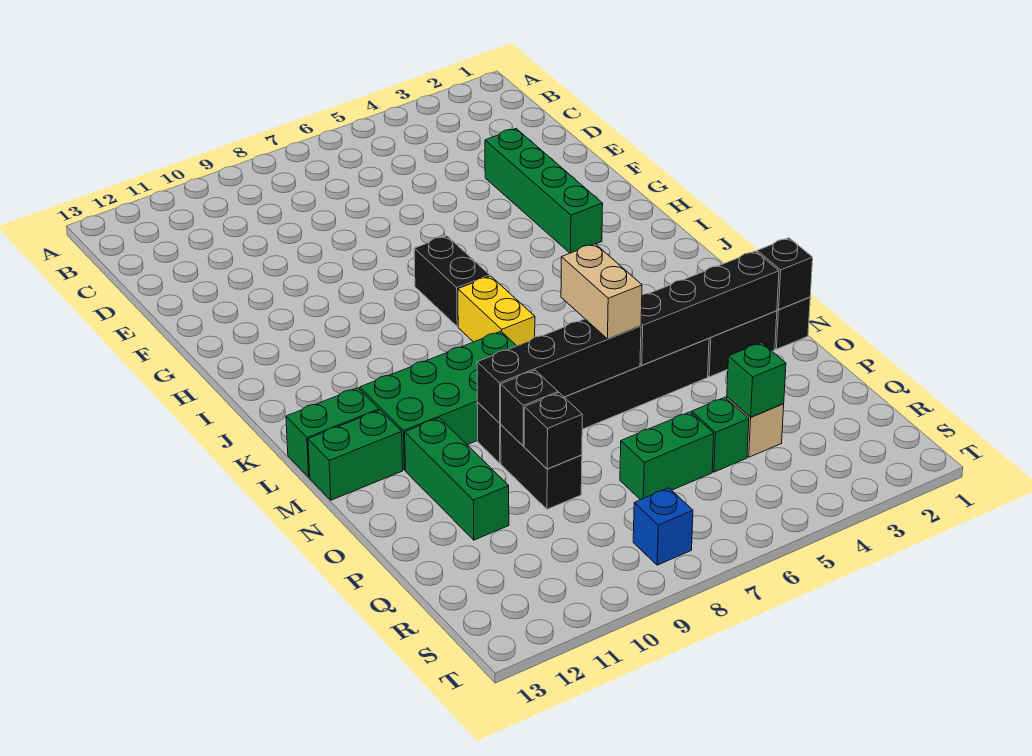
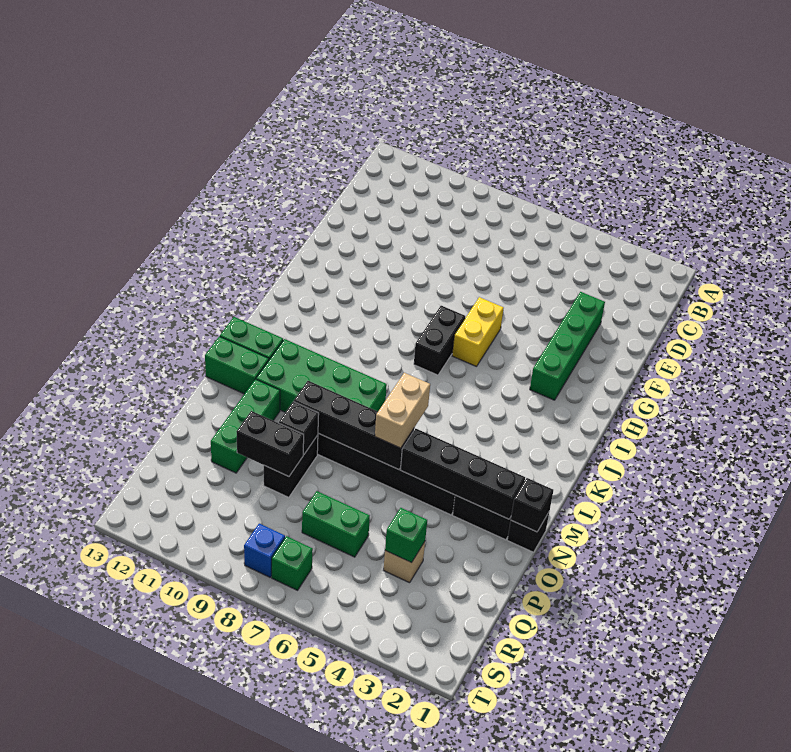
yellow brick J7:K7 level 1 -> yellow brick G6:H6 level 1
black brick P9 level 2 -> black brick P9:P10 level 2
green brick Q5 level 1 -> green brick S7 level 1

